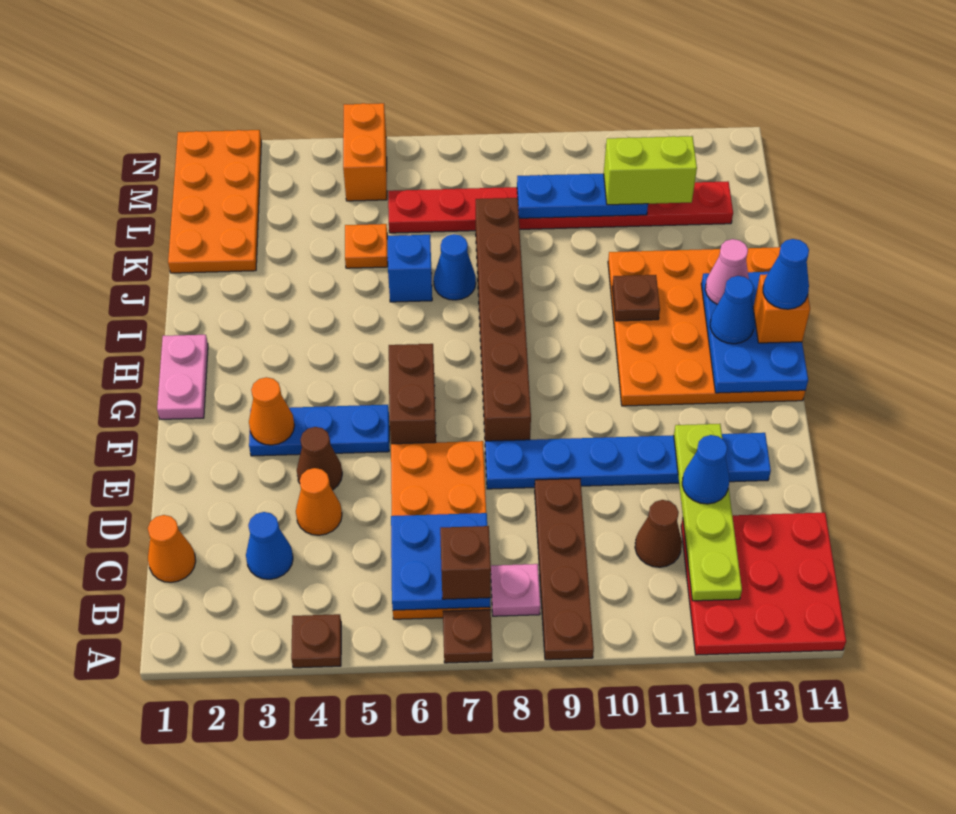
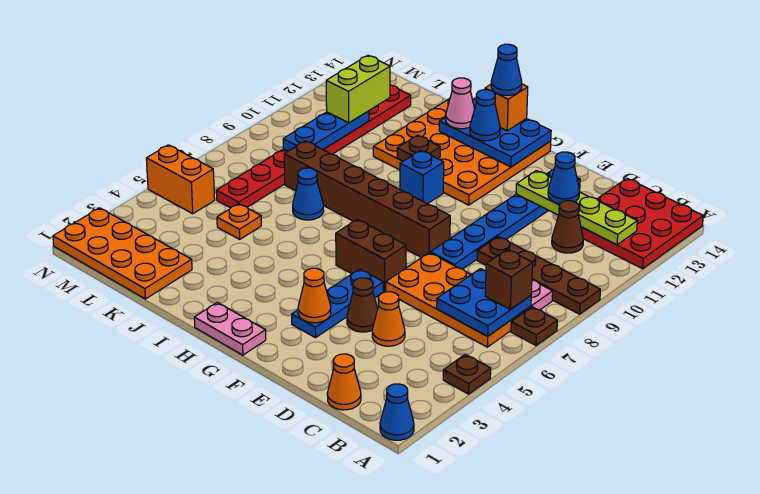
blue cone C3 level 1 -> blue cone A1 level 1
blue brick J6 level 1 -> blue brick H10 level 1

